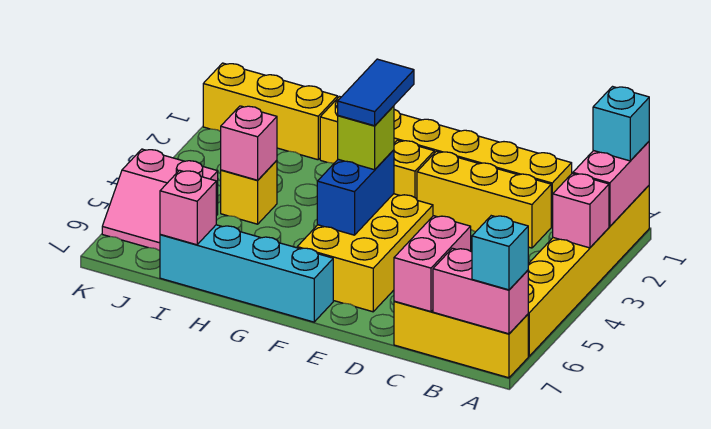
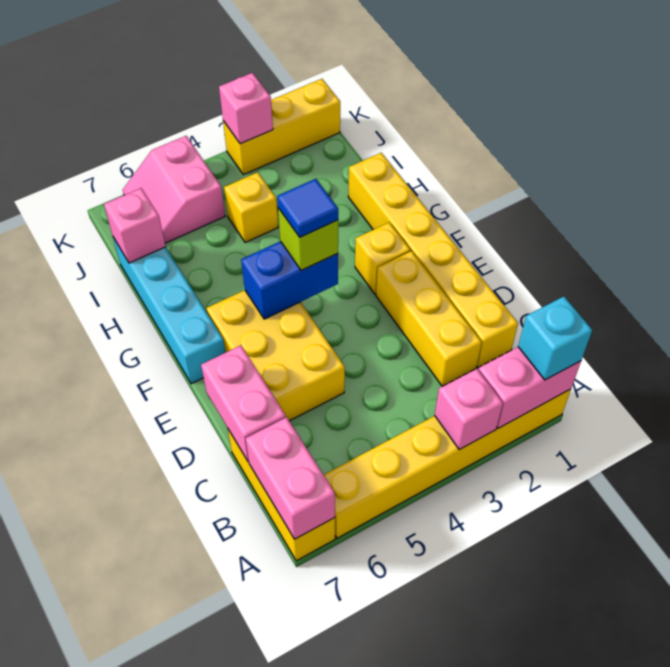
cyan brick A7 level 3 -> none
pink brick C6:C7 level 2 -> pink brick C7:D7 level 2
yellow brick E4:F6 level 1 -> yellow brick D5:F6 level 1
blue tile F3:F4 level 4 -> blue tile F4 level 4
yellow brick I1:K1 level 1 -> yellow brick K1:K3 level 1
pink brick I4 level 2 -> pink brick K3 level 2

